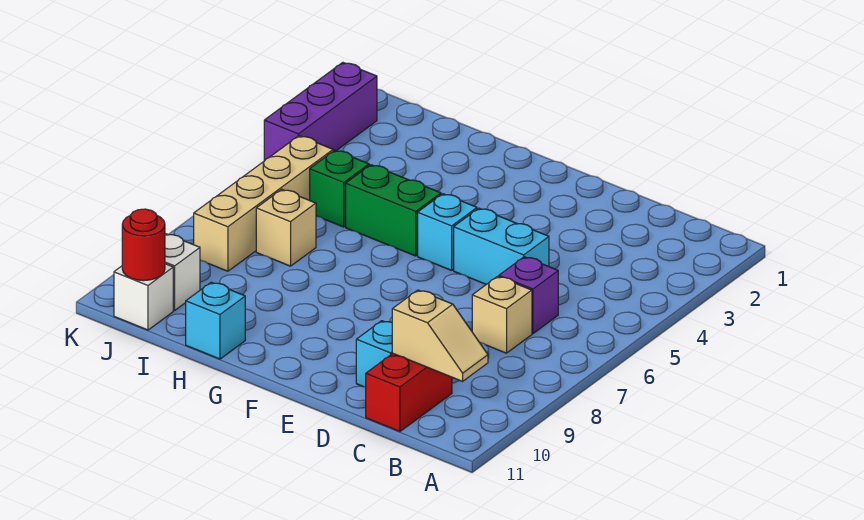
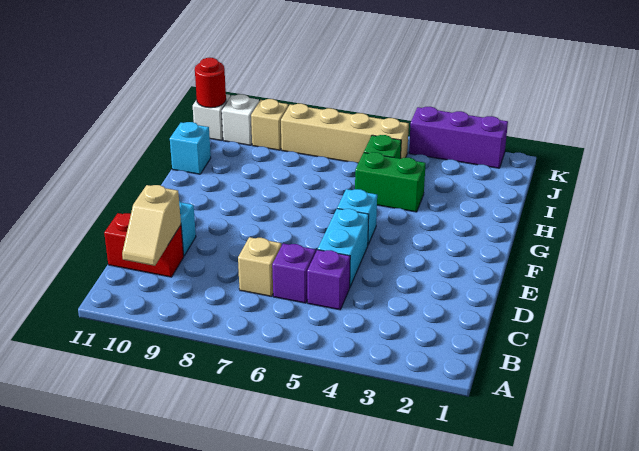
none -> purple brick C5 level 1
green brick G5:H5 level 1 -> green brick H4:H5 level 1
tan brick I7 level 1 -> tan brick J9 level 1

